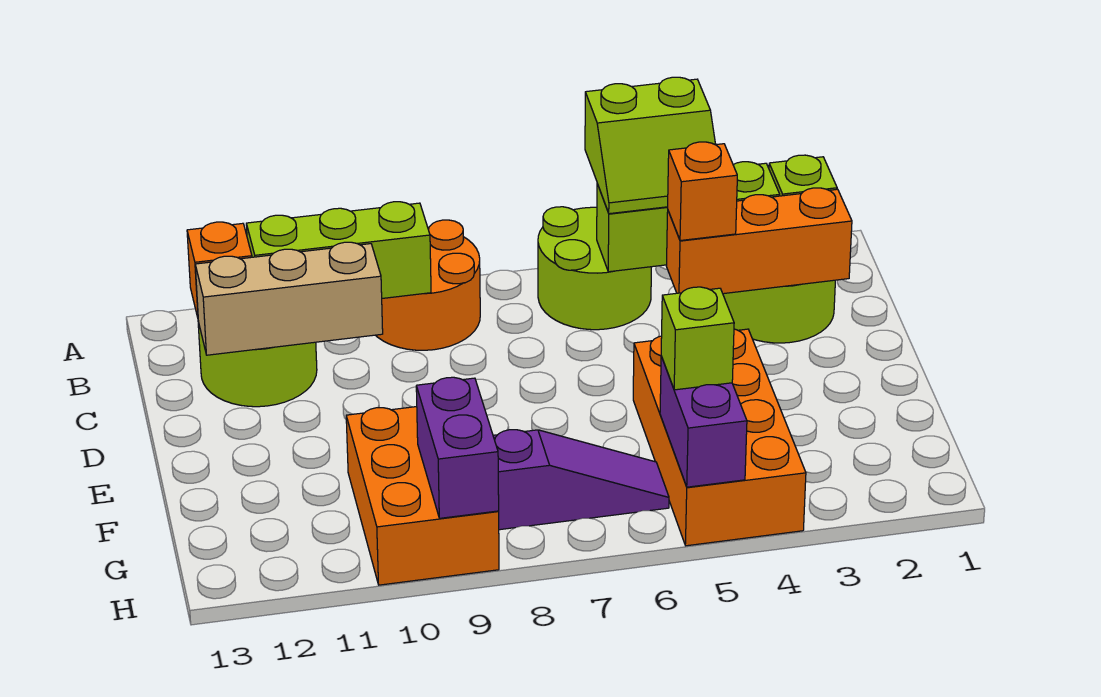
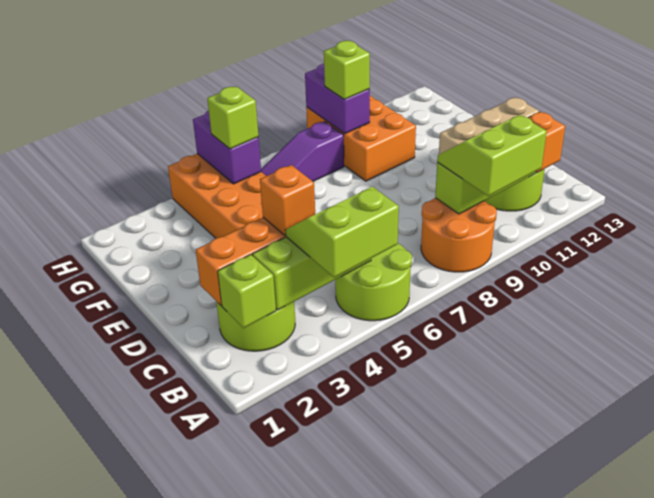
none -> lime slope A9:B10 level 3 top A
none -> lime brick G9 level 3

